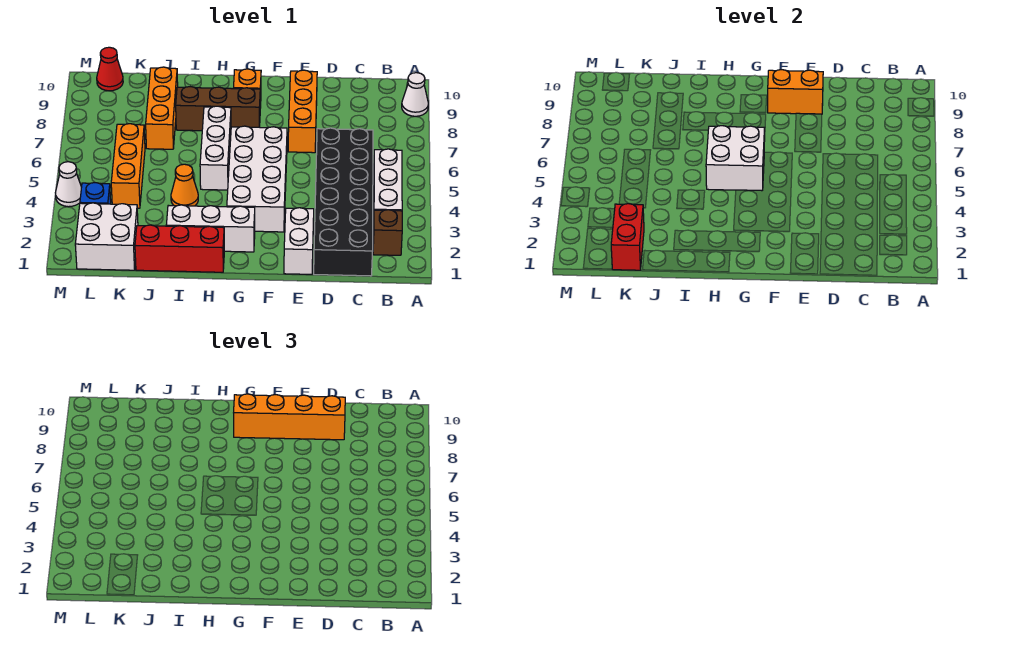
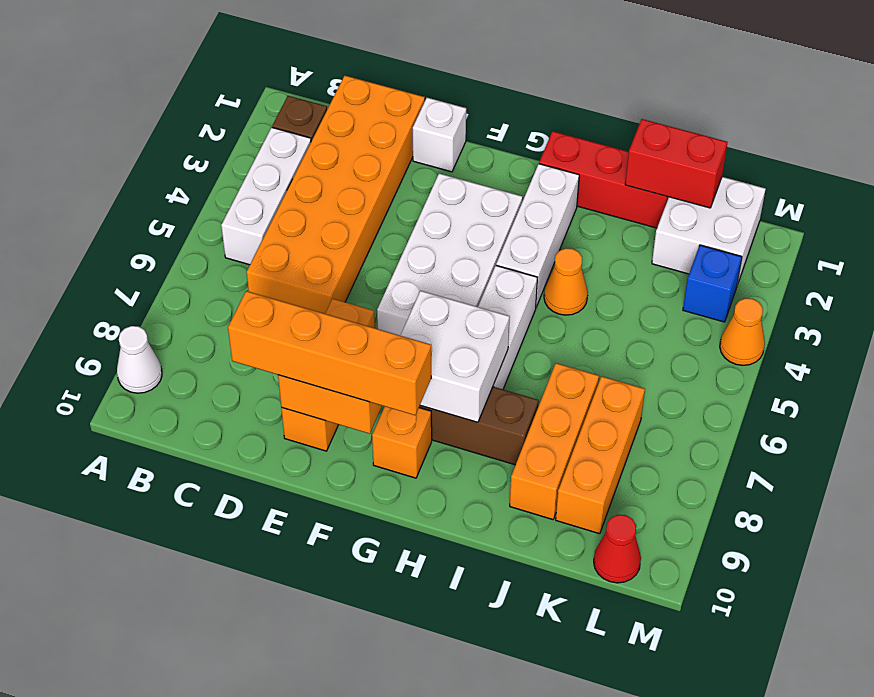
black brick C1:D6 level 1 -> orange brick C1:D6 level 1
white brick E1:E2 level 1 -> white brick E1 level 1
white brick G2:I2 level 1 -> white brick H2:H4 level 1
white brick G5:H6 level 2 -> white brick G7:H8 level 2
red brick K1:K2 level 2 -> red brick J1:K1 level 2
orange brick K4:K6 level 1 -> orange brick K7:K9 level 1
white cone M4 level 1 -> orange cone M4 level 1

